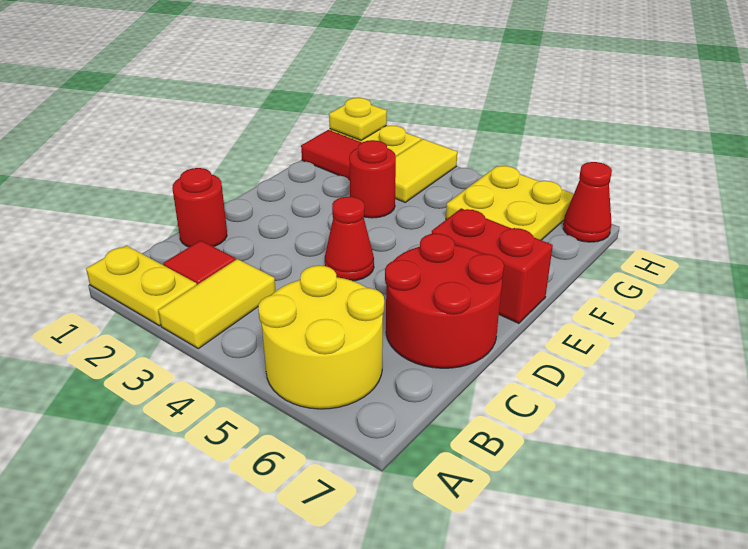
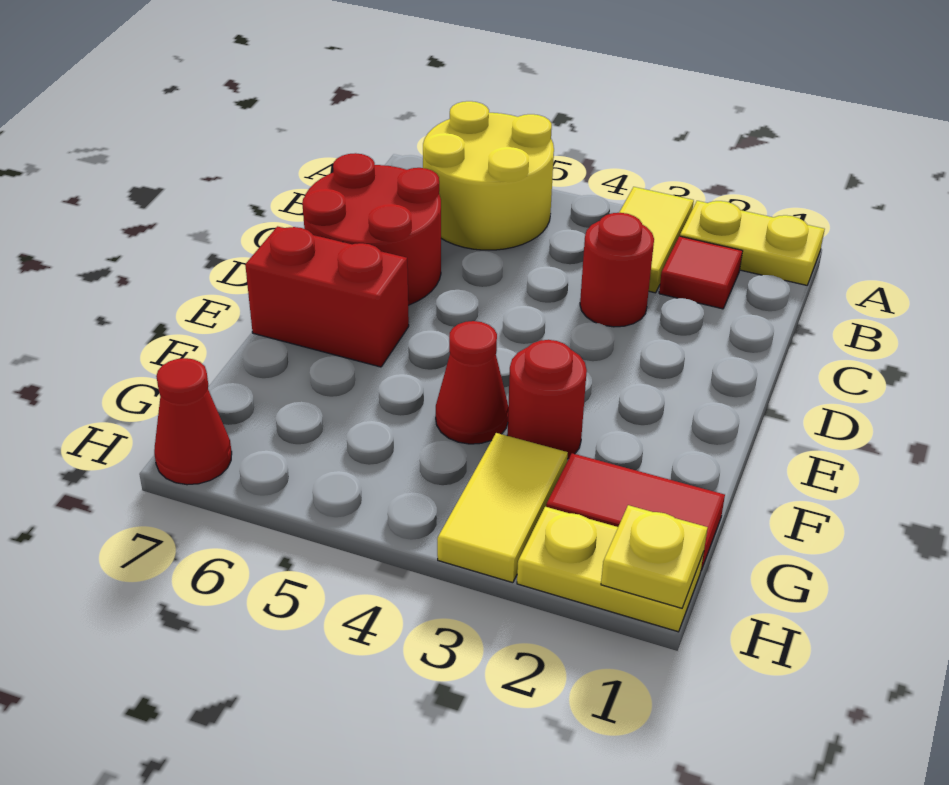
red round brick C1 level 1 -> red round brick C3 level 1
red cone D4 level 1 -> red cone F4 level 1
yellow plate G5:H6 level 1 -> none

